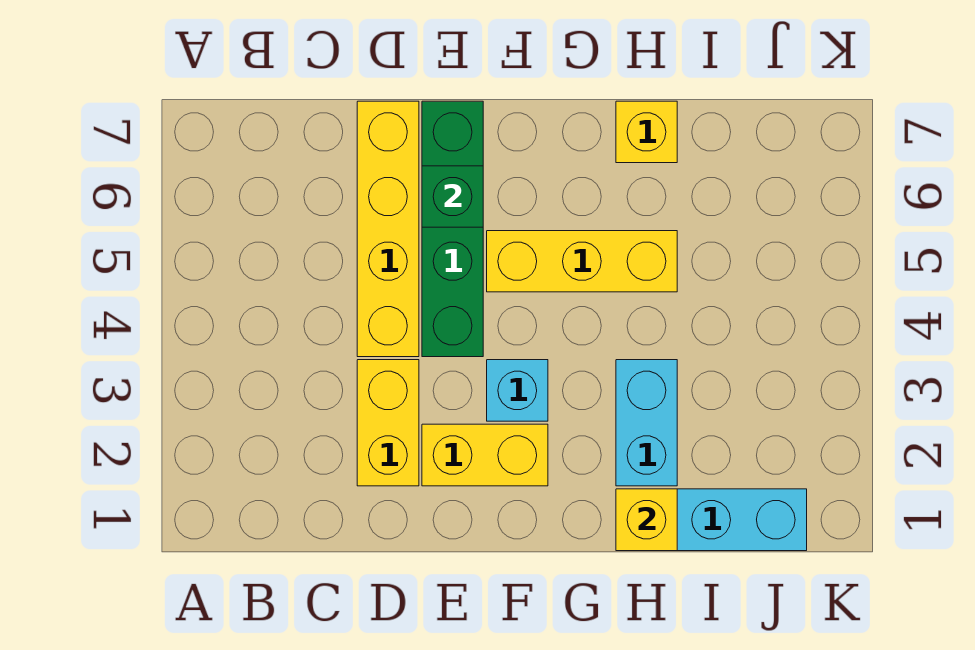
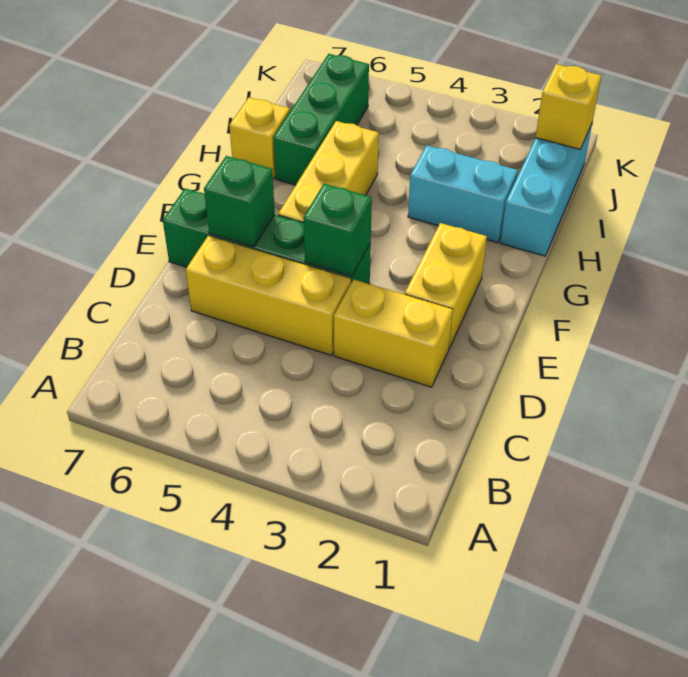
yellow brick D4:D7 level 1 -> yellow brick D4:D6 level 1
none -> green brick E4 level 2
cyan brick F3 level 1 -> none
yellow brick H1 level 2 -> yellow brick J1 level 2
none -> green brick H6:J6 level 1

